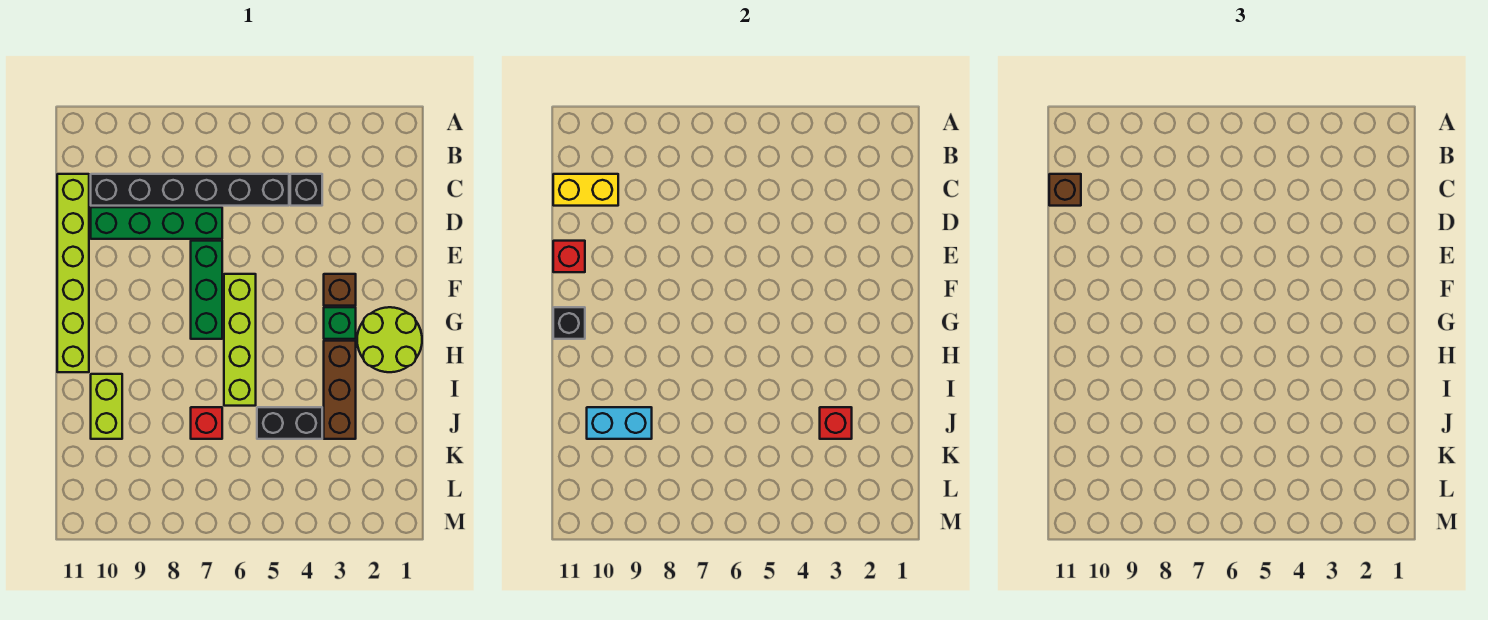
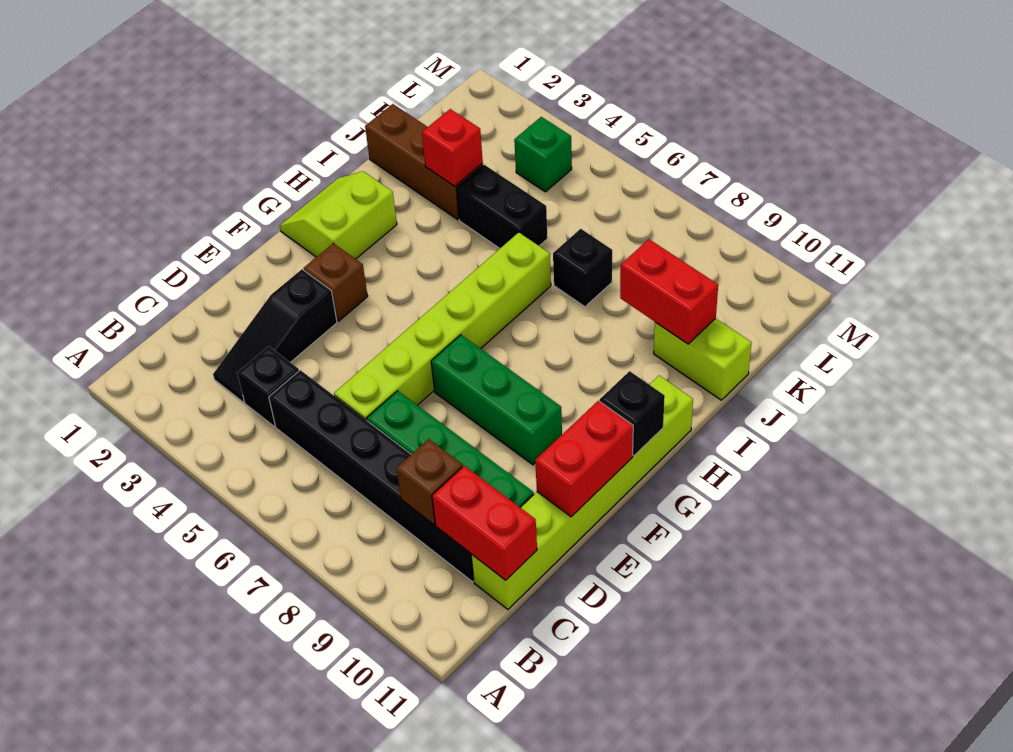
none -> black slope C3:E3 level 1 top E
yellow brick C10:C11 level 2 -> red brick C10:C11 level 2
brown brick C11 level 3 -> brown brick C9 level 2
green brick E7:G7 level 1 -> green brick F7:F9 level 1
red brick E11 level 2 -> red brick E11:F11 level 2
lime brick F6:I6 level 1 -> lime brick D6:I6 level 1
lime round brick G1:H2 level 1 -> lime slope G1:H2 level 1 top 2
green brick G3 level 1 -> green brick L4 level 1
brown brick H3:J3 level 1 -> brown brick J1:J3 level 1
lime brick I10:J10 level 1 -> lime brick J10:J11 level 1
red brick J7 level 1 -> black brick J7 level 1
cyan brick J9:J10 level 2 -> red brick J9:J10 level 2

